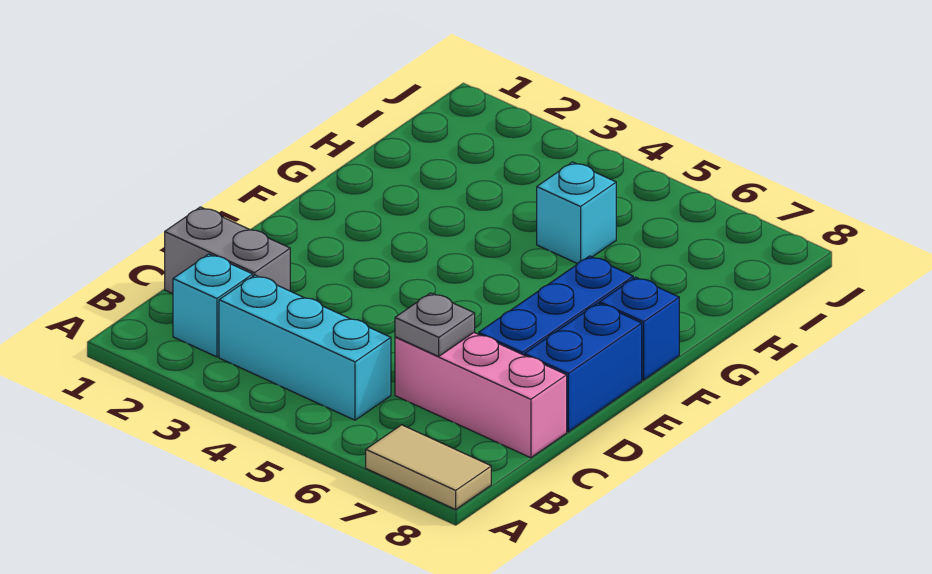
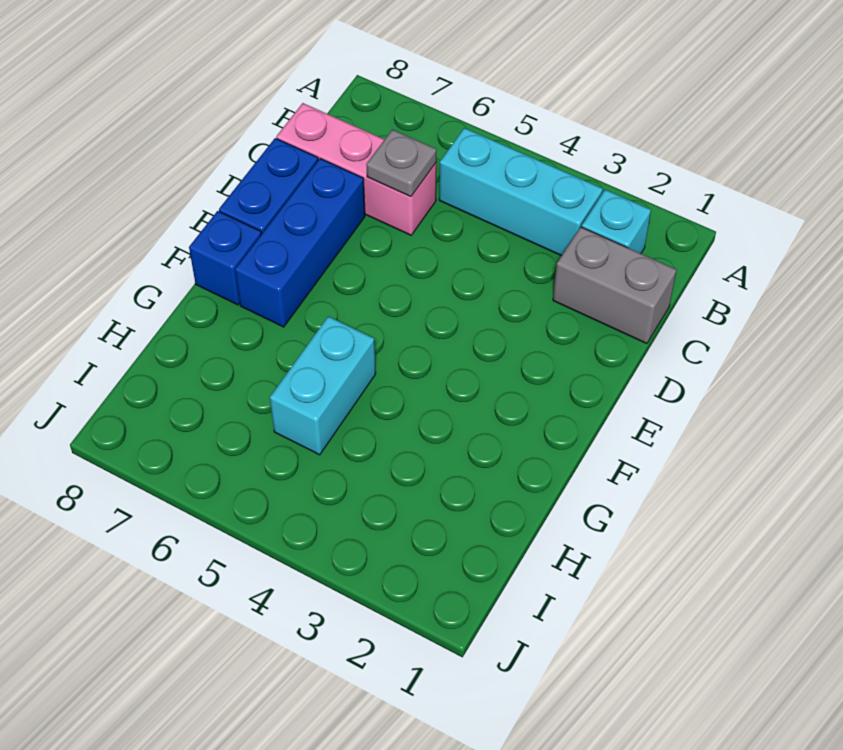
tan tile A7:A8 level 1 -> none
cyan brick H5 level 1 -> cyan brick G5:H5 level 1

